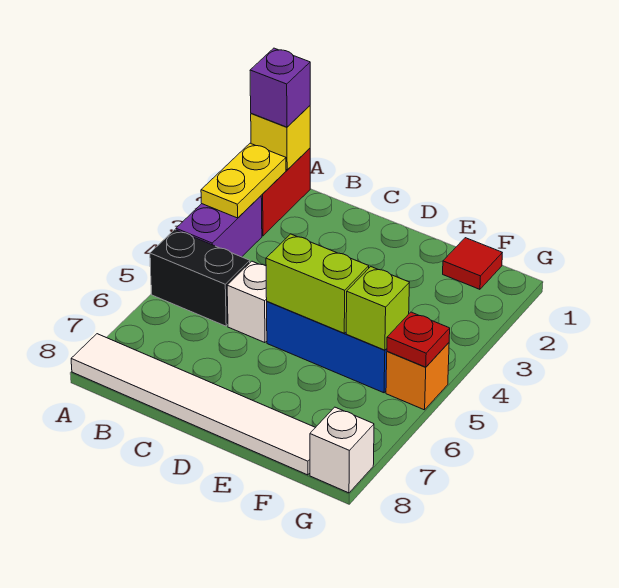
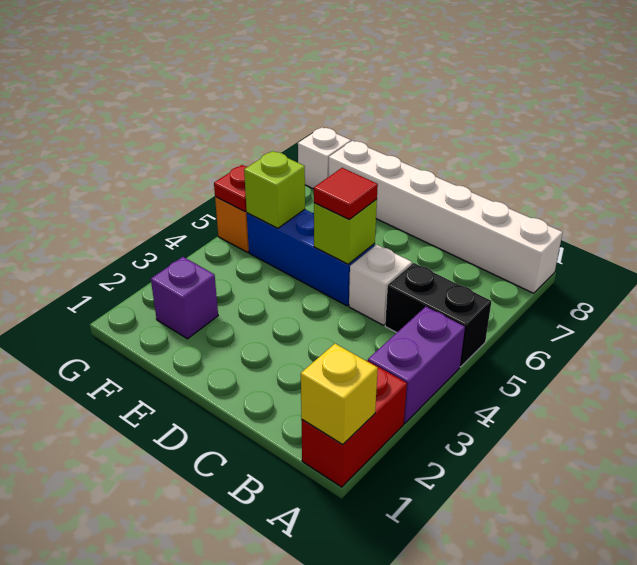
purple brick A1 level 3 -> purple brick F2 level 1
yellow plate A2:A3 level 2 -> none
white tile A8:F8 level 1 -> white brick A8:F8 level 1
lime brick D5:E5 level 2 -> lime brick D5 level 2
red tile F1 level 1 -> red tile D5 level 3

